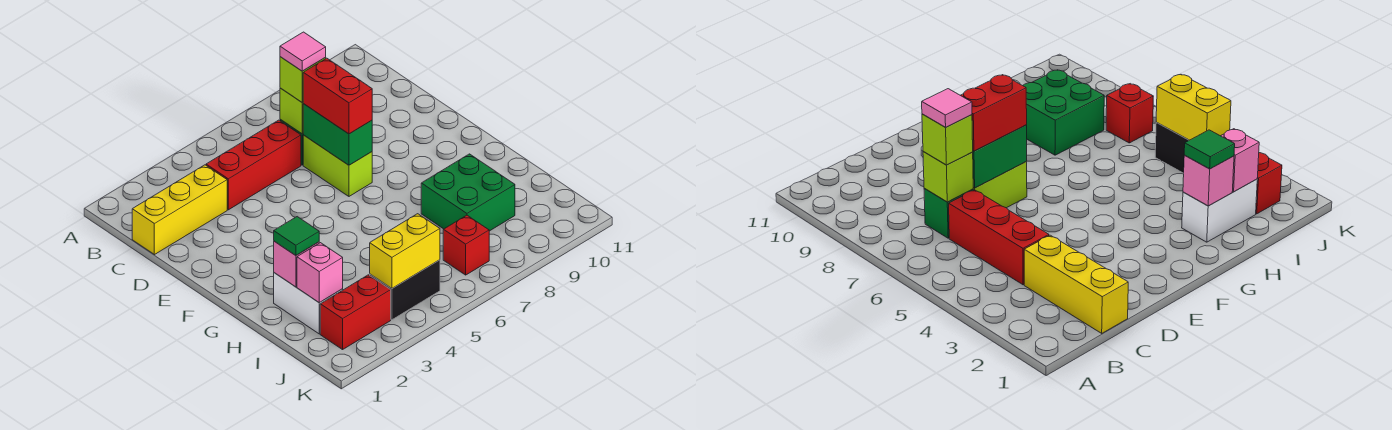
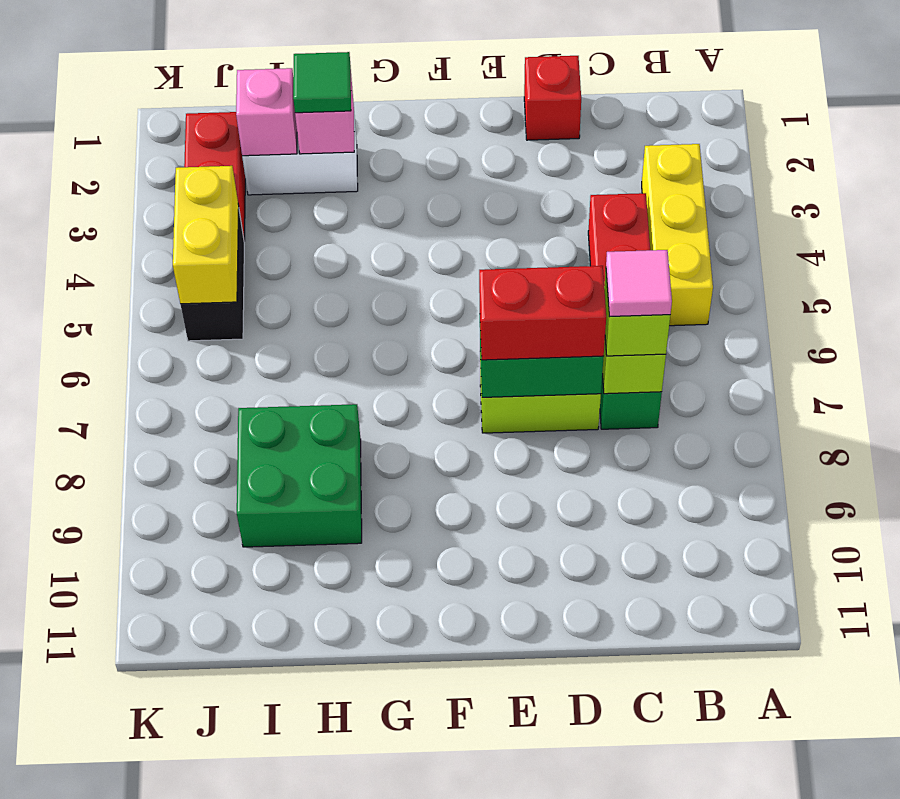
yellow brick C1:C3 level 1 -> yellow brick B3:B5 level 1
red brick J7 level 1 -> red brick D1 level 1

